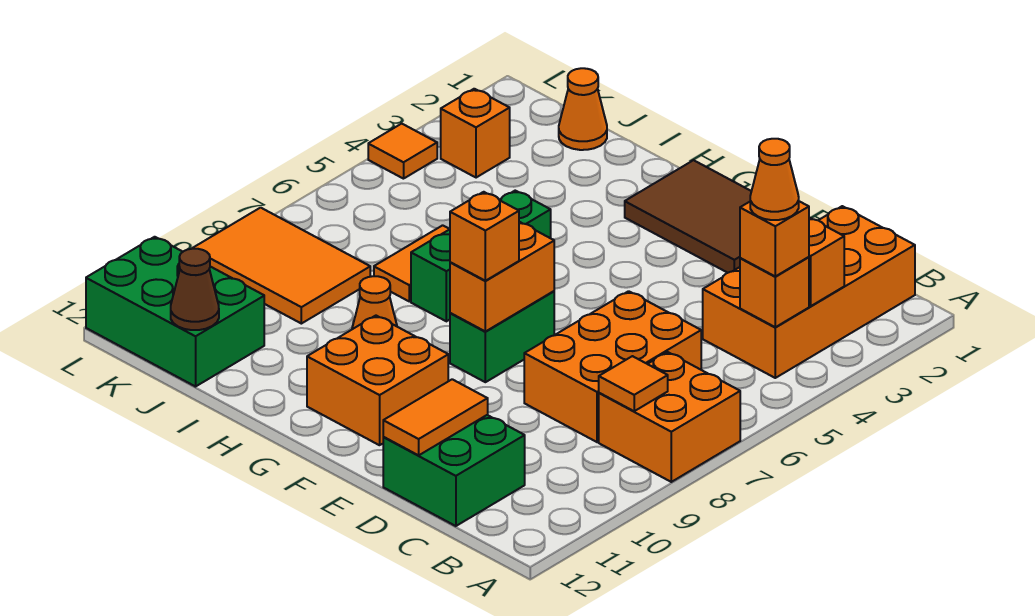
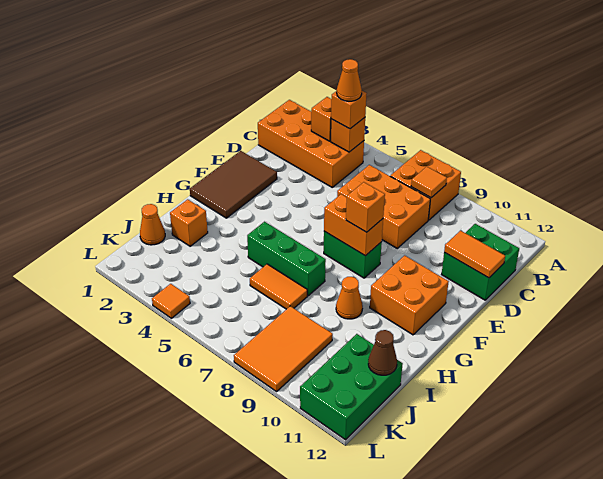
orange brick K3 level 1 -> orange brick I2 level 1

